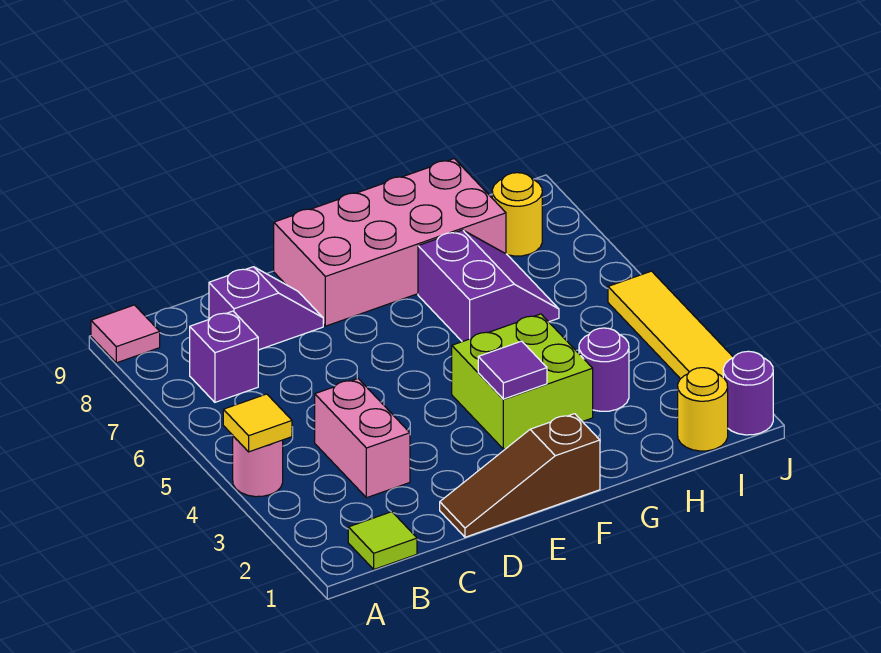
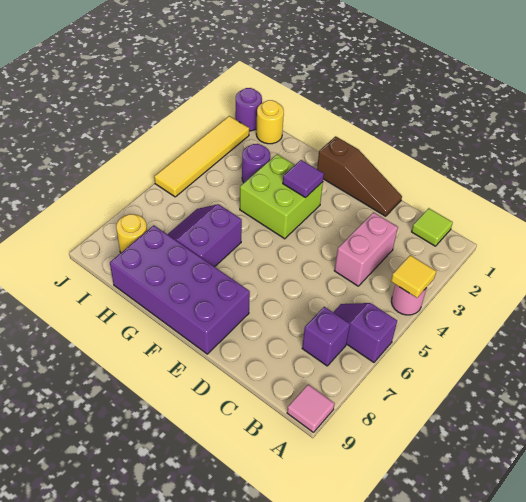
purple slope C8:D8 level 1 top C -> purple slope A6:B6 level 1 top A
pink brick E8:H9 level 1 -> purple brick E8:H9 level 1

